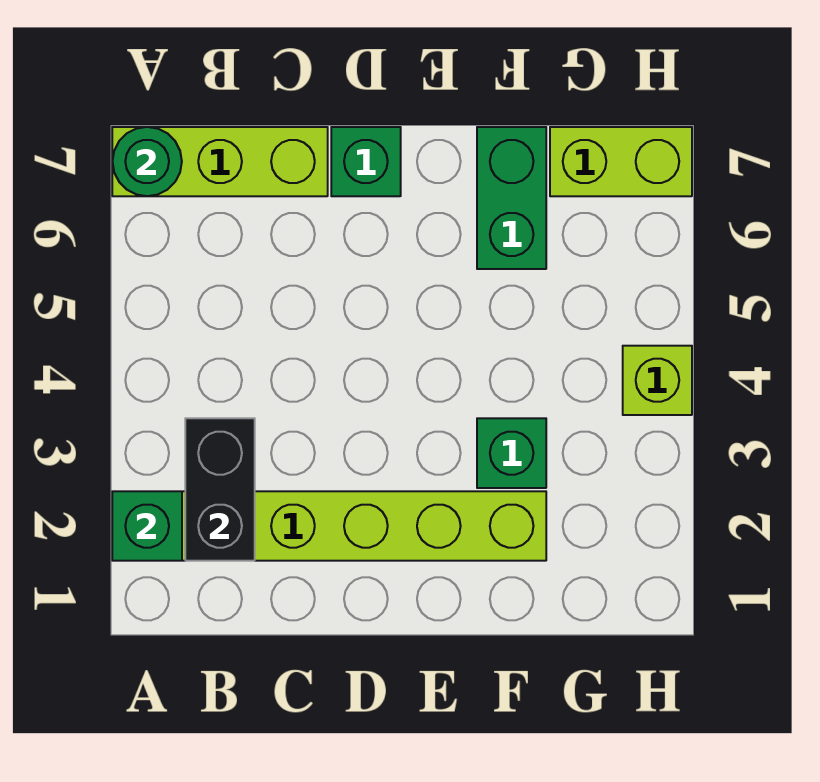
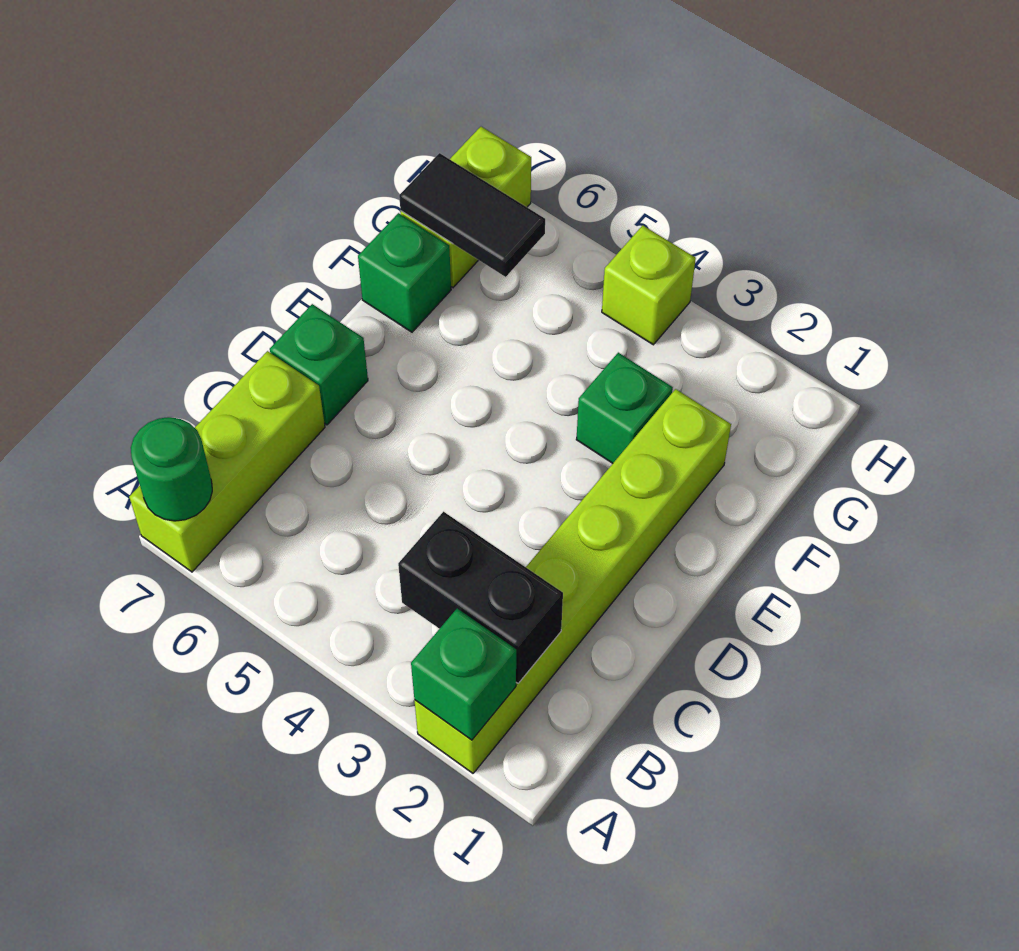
green brick F6:F7 level 1 -> green brick F7 level 1
none -> black tile G6:G7 level 2

